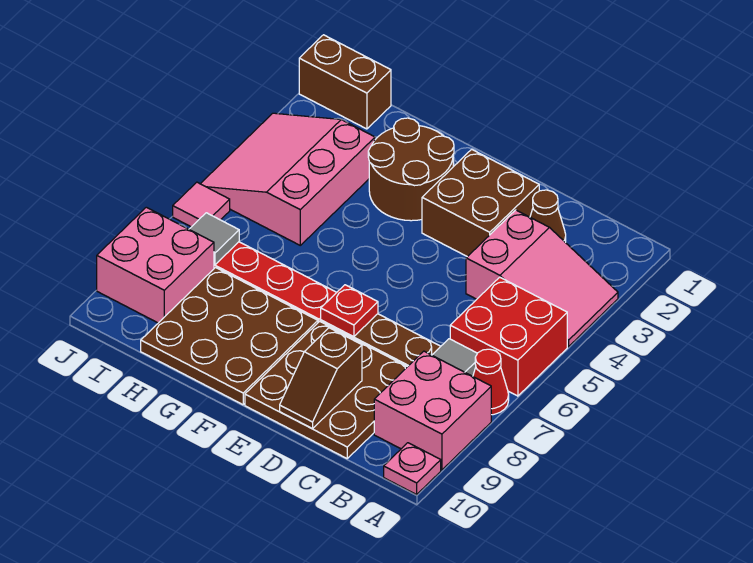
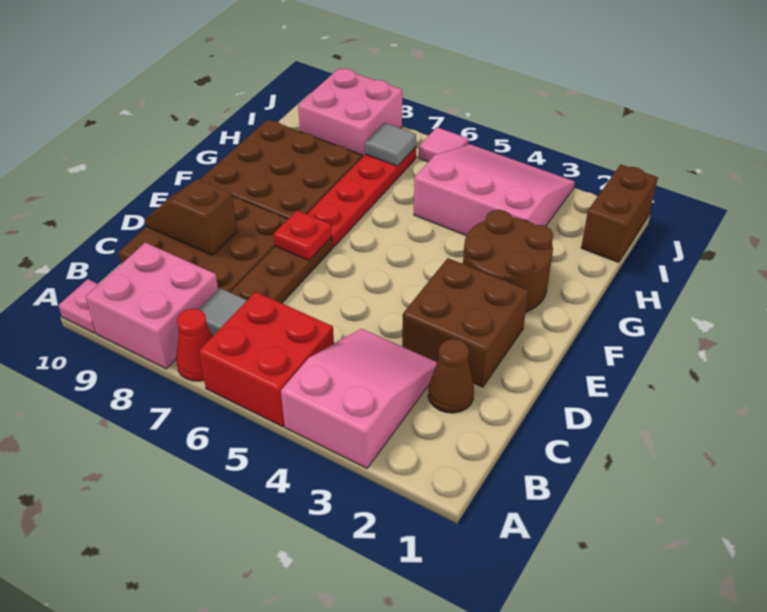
pink slope A3:C4 level 1 top C -> pink slope A3:C4 level 1 top A

